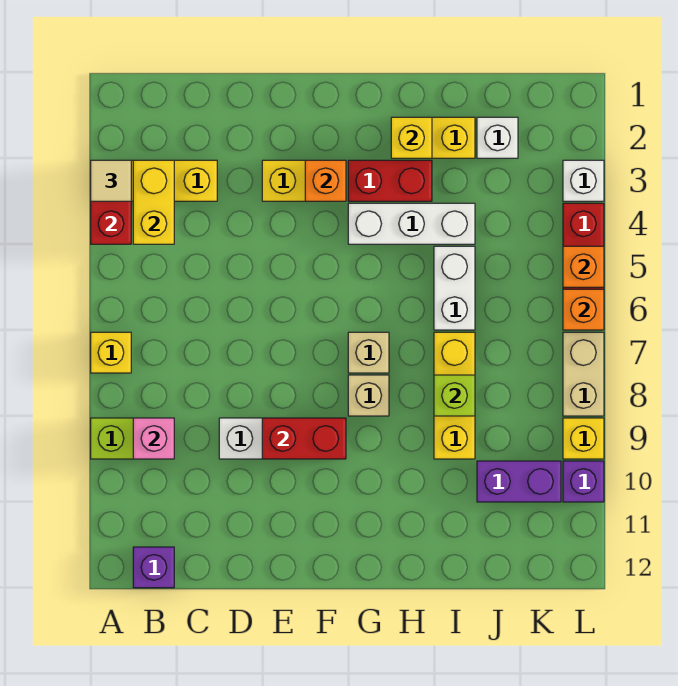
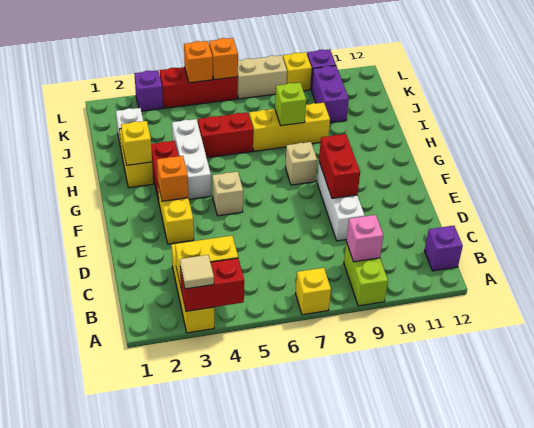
tan brick G7 level 1 -> tan brick F5 level 1
white brick I5:I6 level 1 -> red brick I5:I6 level 1
white brick L3 level 1 -> purple brick L3 level 1

